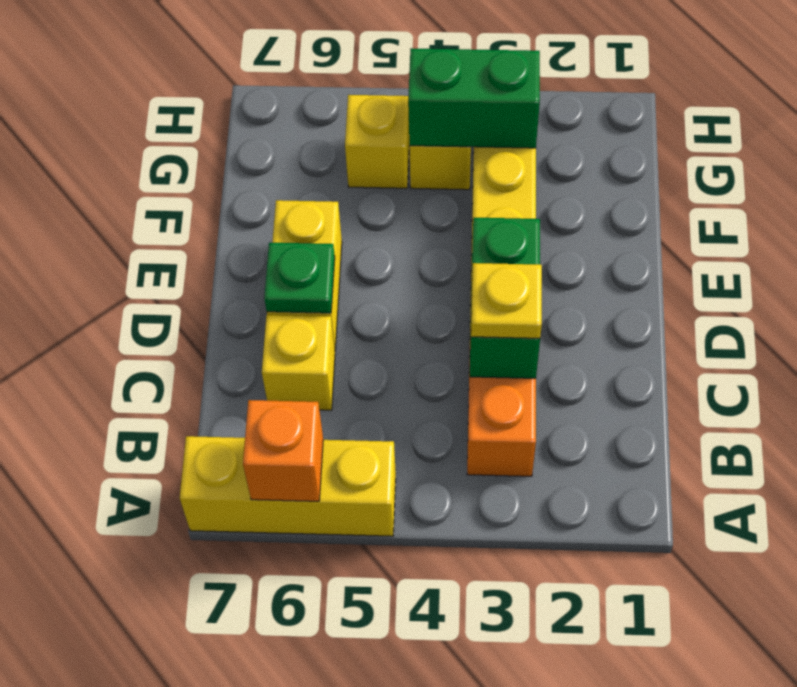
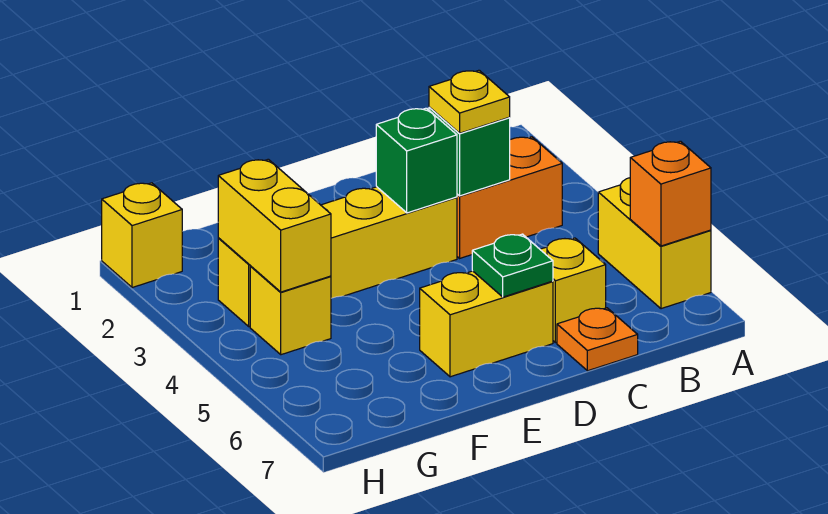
yellow brick A5:A7 level 1 -> yellow brick A5:A6 level 1
none -> orange plate C7 level 1
green brick G3:G4 level 2 -> yellow brick G3:G4 level 2
yellow brick G5 level 1 -> yellow brick H1 level 1

